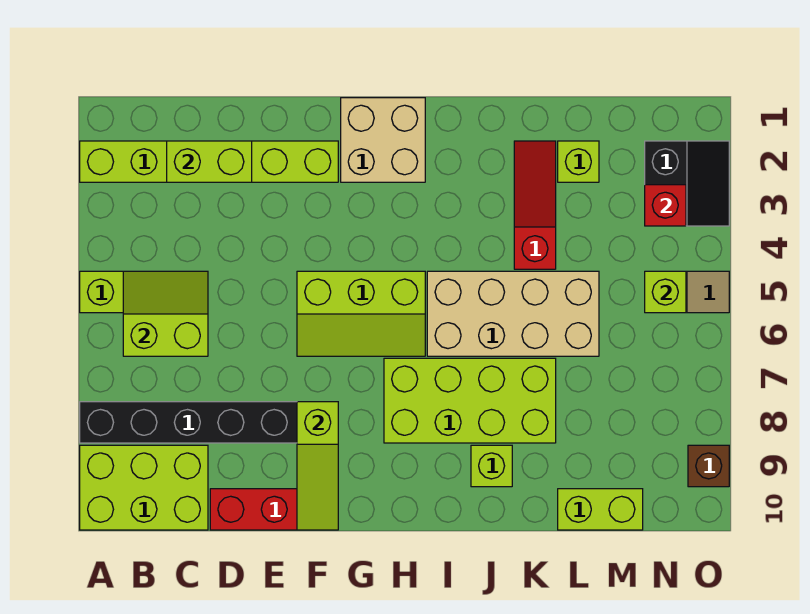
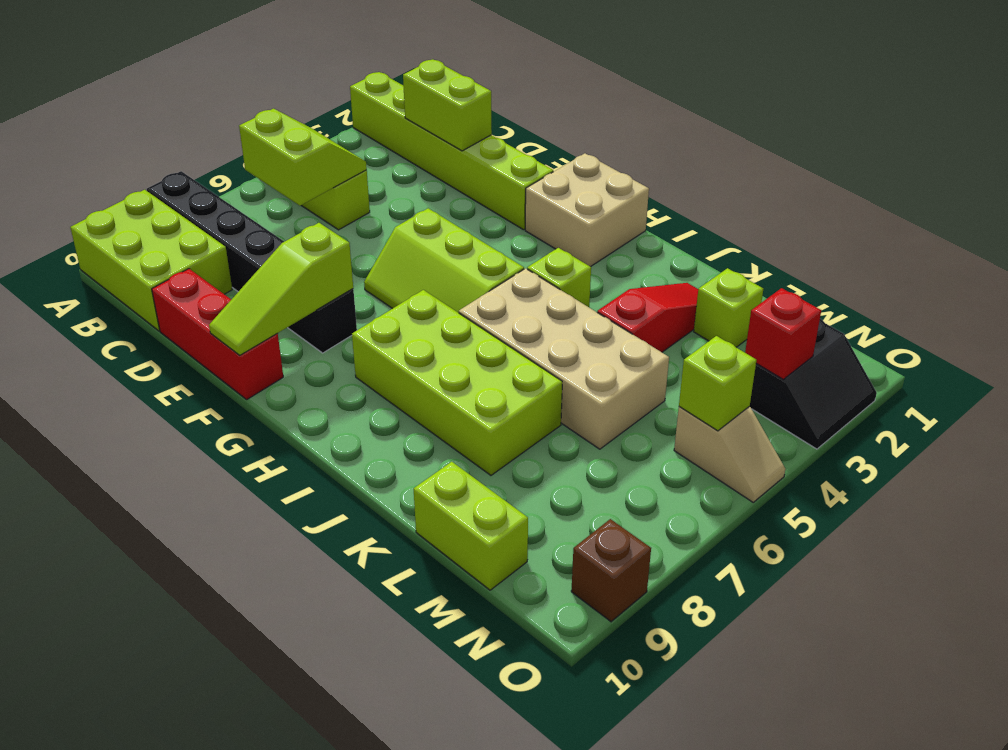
lime brick J9 level 1 -> lime brick I4 level 1

